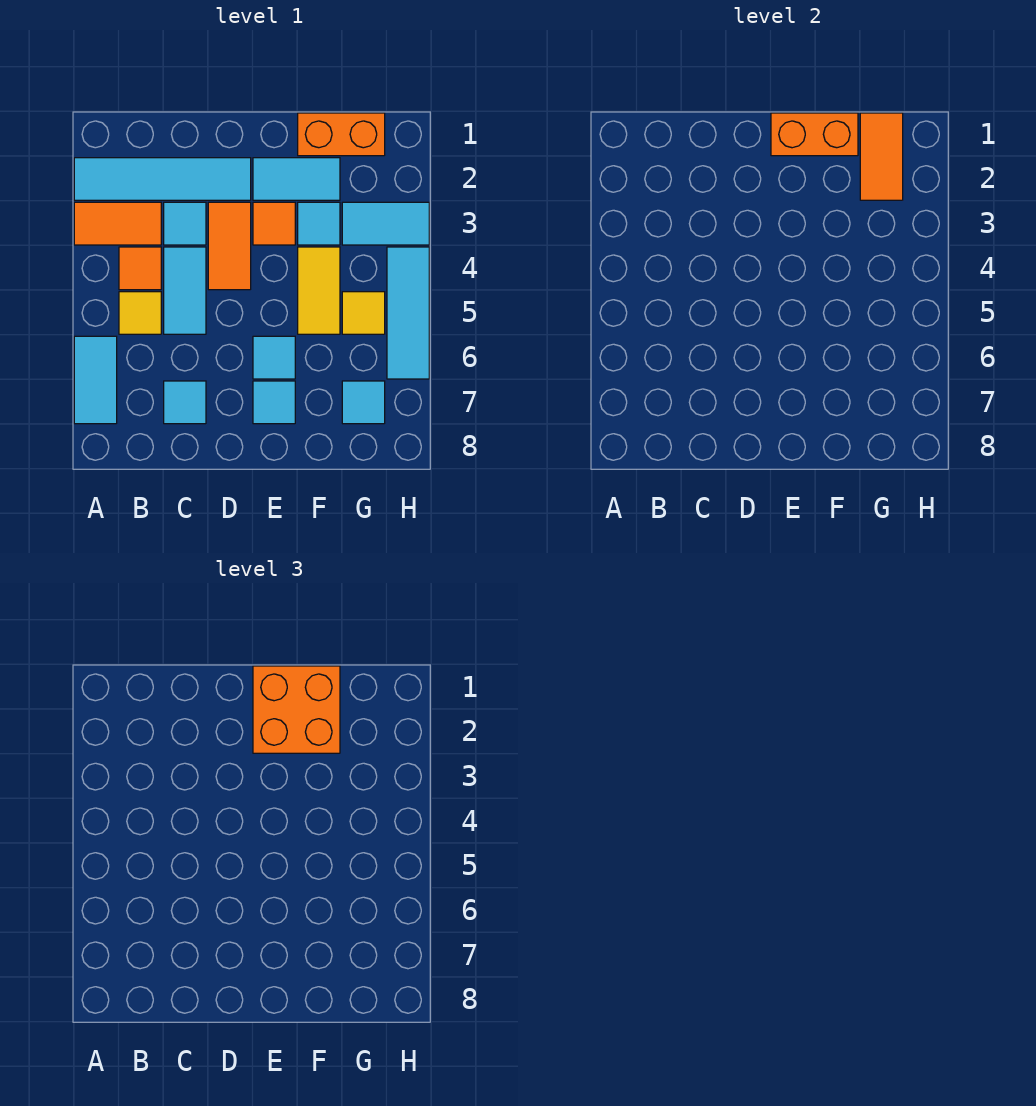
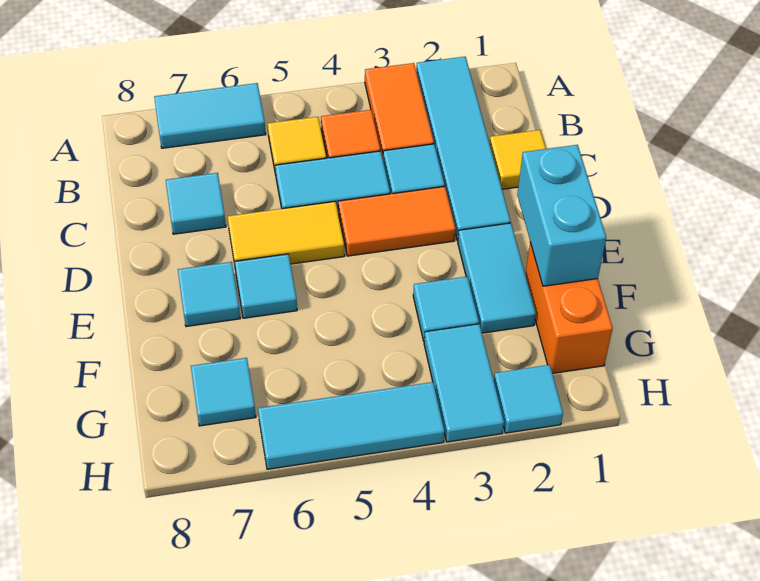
orange brick E1:F1 level 2 -> cyan brick E1:F1 level 2
orange brick E1:F2 level 3 -> none
orange tile E3 level 1 -> none
yellow tile F4:F5 level 1 -> yellow tile D5:D6 level 1
orange tile G1:G2 level 2 -> none
yellow tile G5 level 1 -> yellow tile C1 level 1
none -> cyan tile H2 level 1

